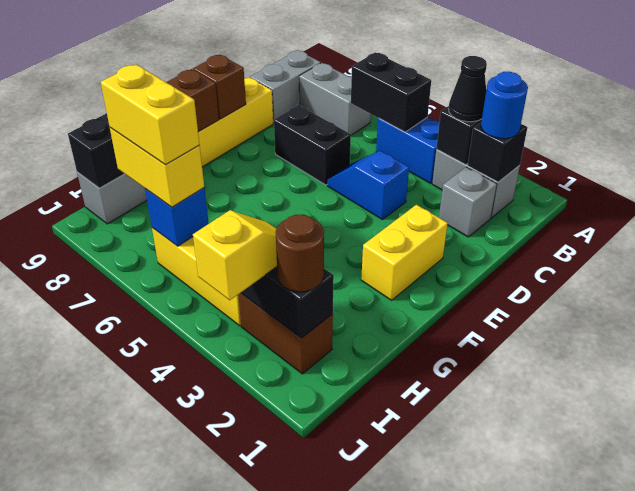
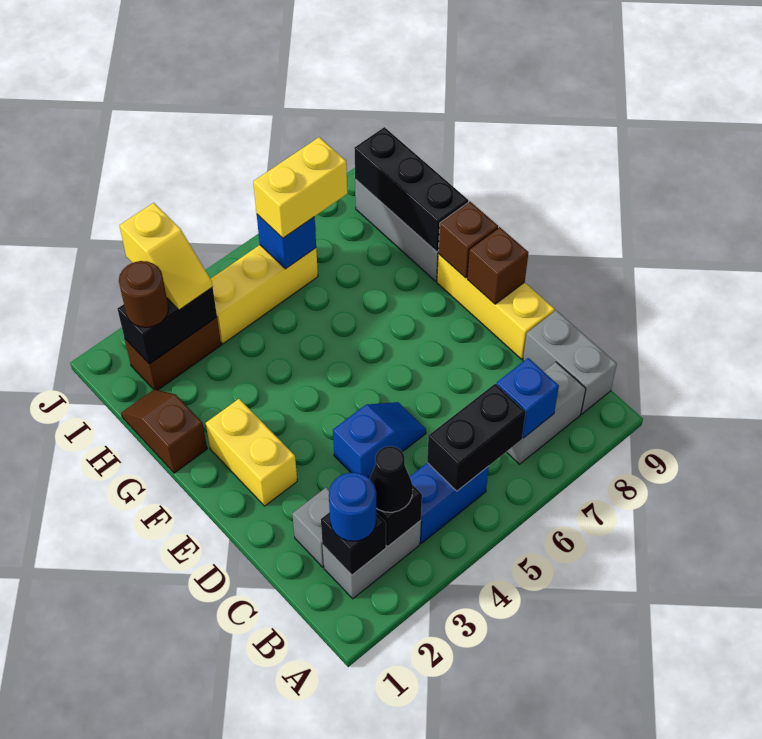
none -> blue brick B7 level 2
black brick D6:D7 level 1 -> none
none -> brown slope G1:H1 level 1 top G
yellow brick I6:I7 level 4 -> none

